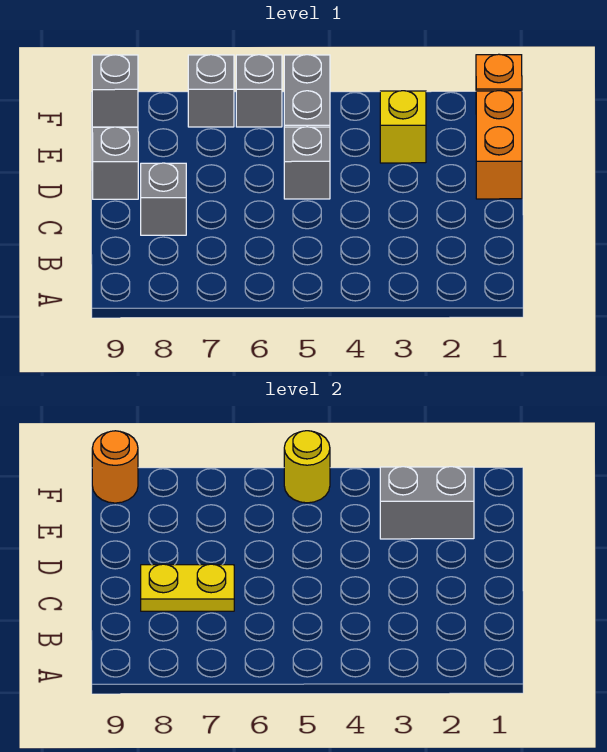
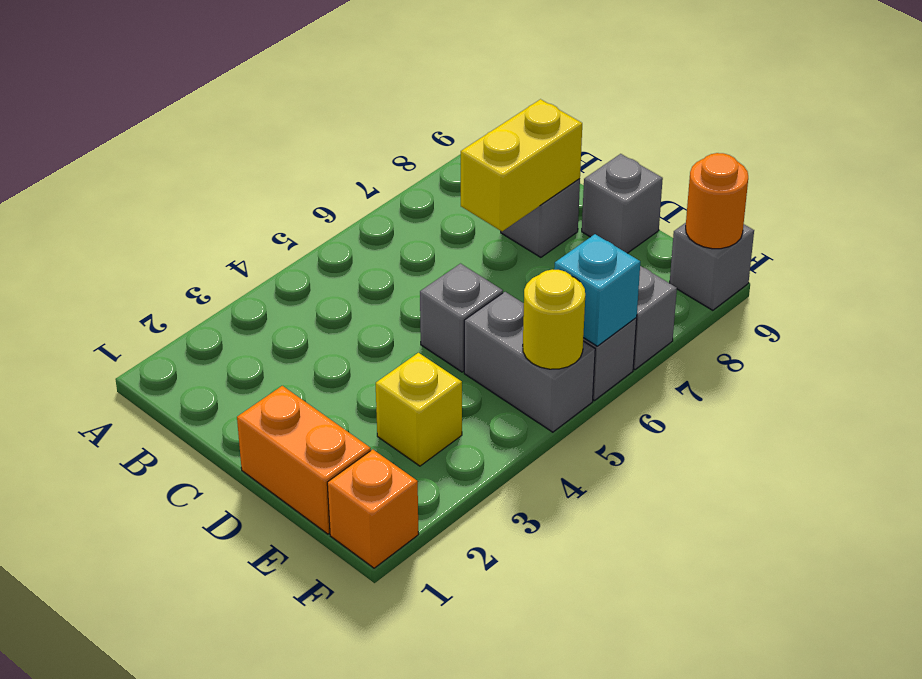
yellow plate C7:C8 level 2 -> yellow brick C7:C8 level 2
grey brick E2:E3 level 2 -> none
none -> cyan brick F6 level 2

